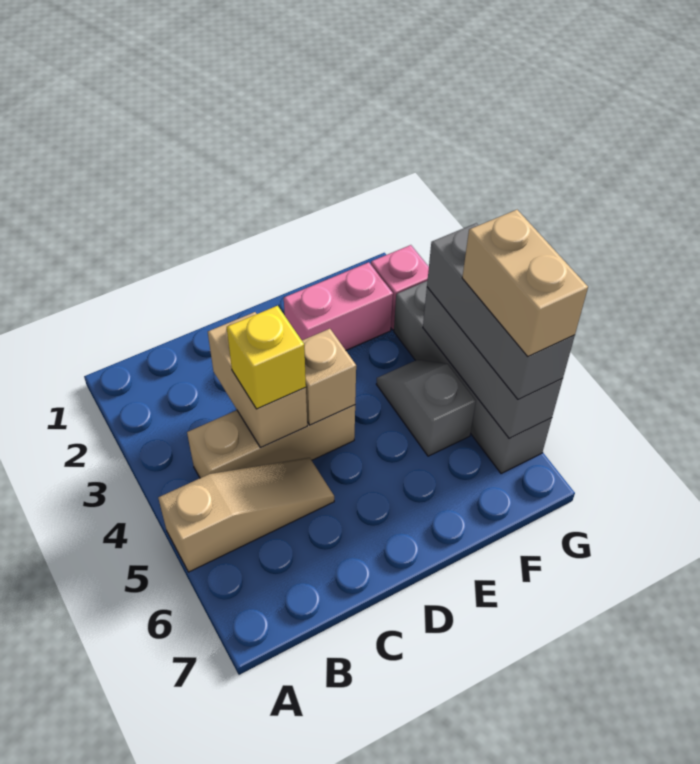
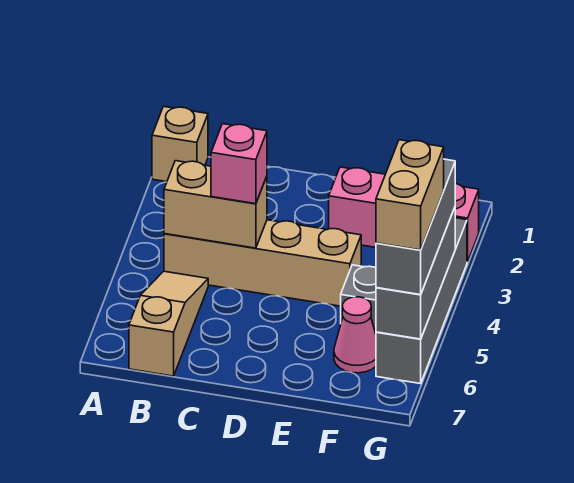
tan slope A5:C5 level 1 top A -> tan slope B5:B7 level 1 top 7
tan brick B4:D4 level 1 -> tan brick B4:E4 level 1
tan brick C3:C4 level 2 -> tan brick B4:C4 level 2
yellow brick C4 level 3 -> pink brick C4 level 3
tan brick D4 level 2 -> tan brick A1 level 1
none -> pink cone F6 level 1

